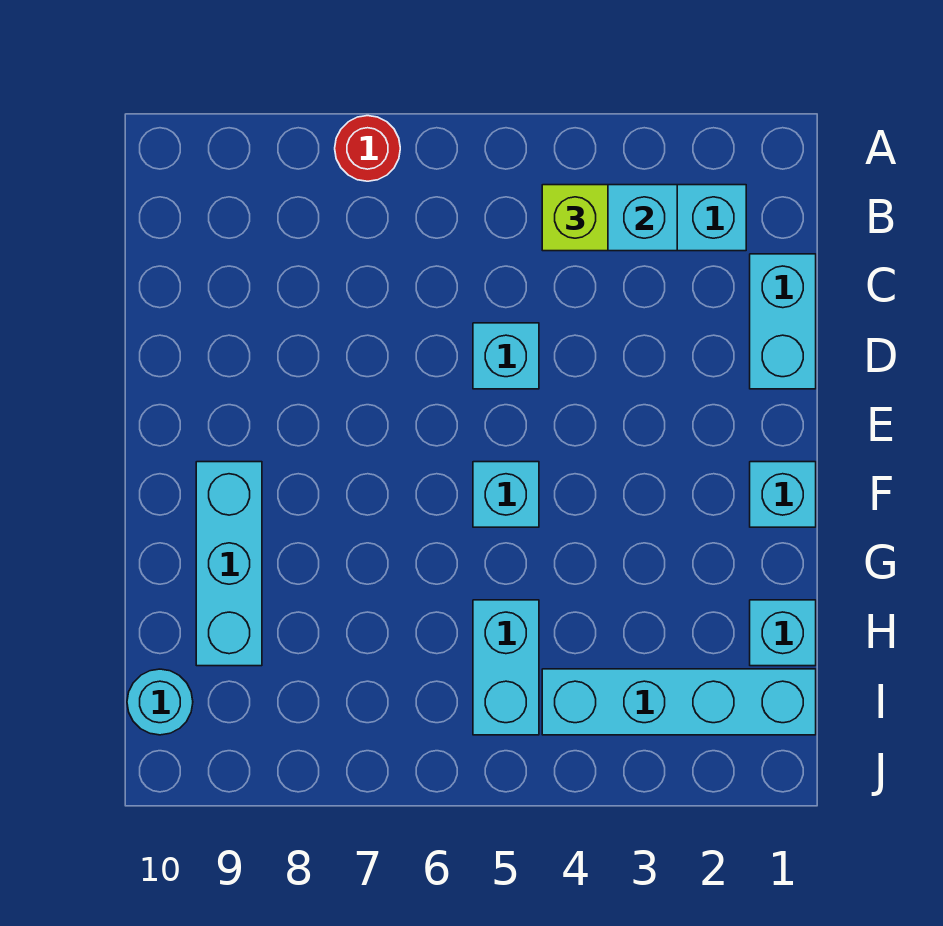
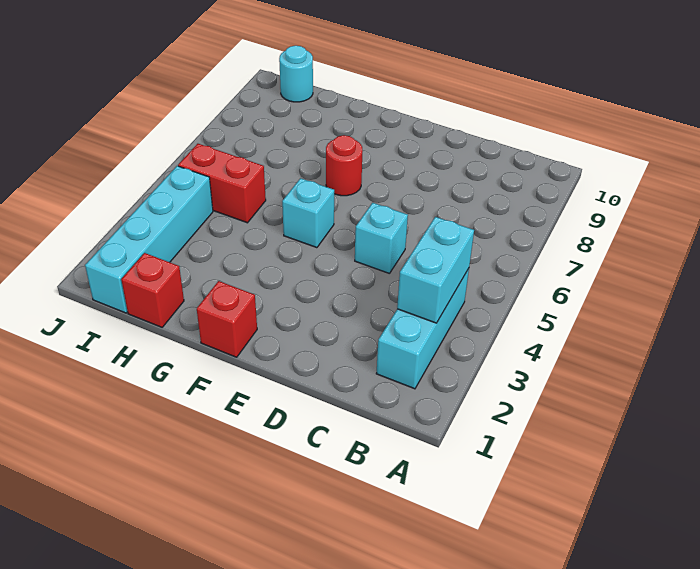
red round brick A7 level 1 -> red round brick F7 level 1
lime brick B4 level 3 -> none
cyan brick C1:D1 level 1 -> none
cyan brick F1 level 1 -> red brick F1 level 1
cyan brick F9:H9 level 1 -> none
cyan brick H1 level 1 -> red brick H1 level 1
cyan brick H5:I5 level 1 -> red brick H5:I5 level 1

